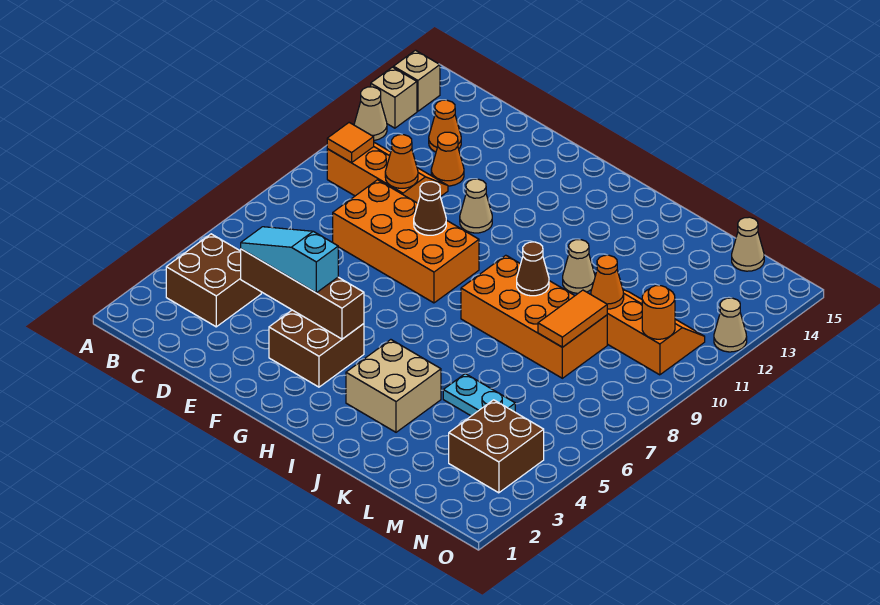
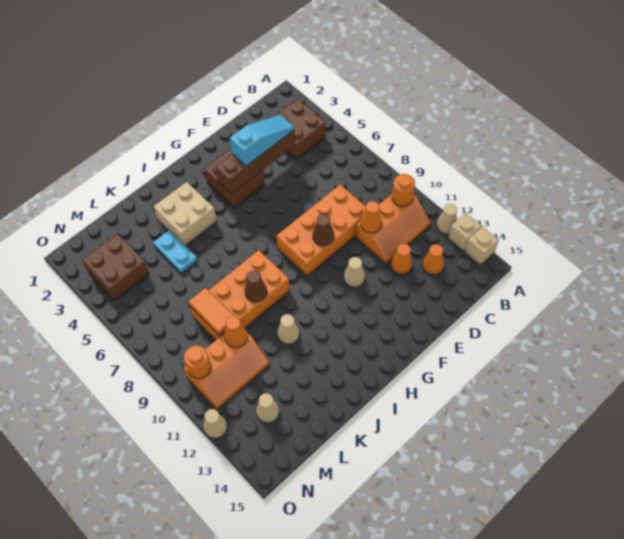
orange tile B10 level 2 -> orange round brick B10 level 2
cyan plate K5:L5 level 1 -> cyan plate K4:K5 level 1
tan cone M15 level 1 -> tan cone M13 level 1

